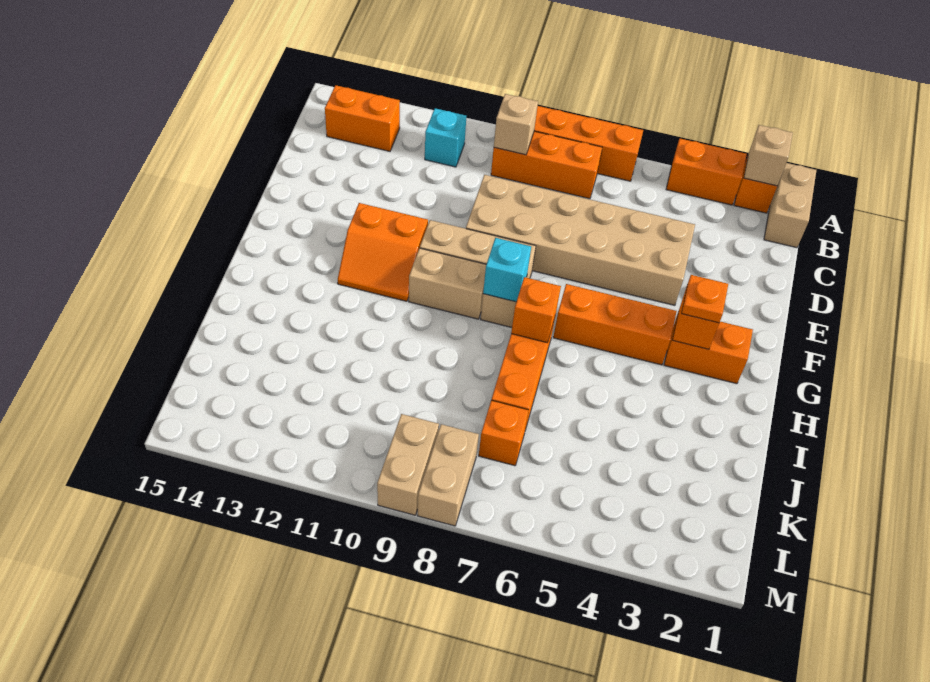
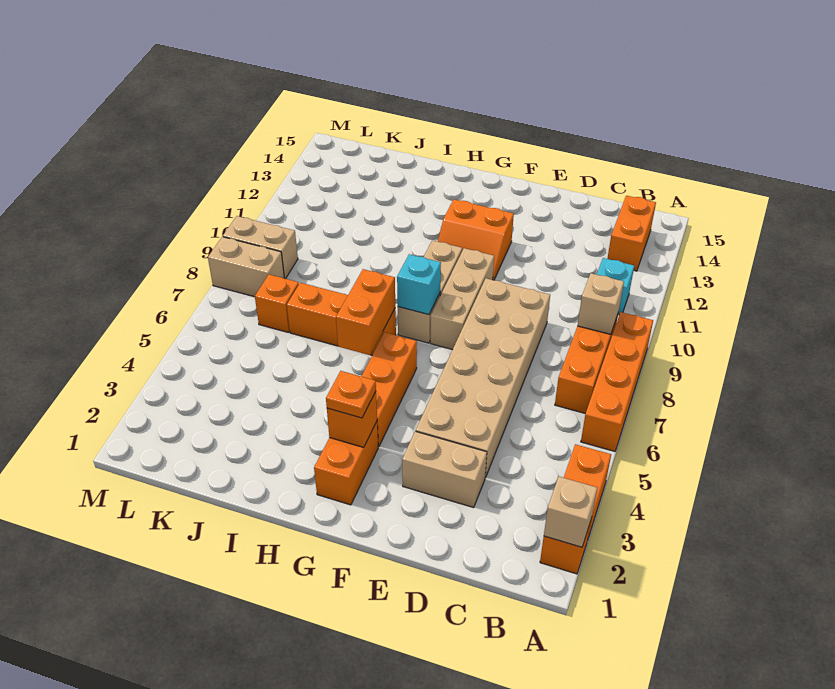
tan brick A1:B1 level 1 -> tan brick D3:E3 level 1
orange slope F11:G12 level 1 top F -> orange slope F11:G12 level 1 top 12
orange brick H7 level 2 -> orange brick H6:H7 level 2

